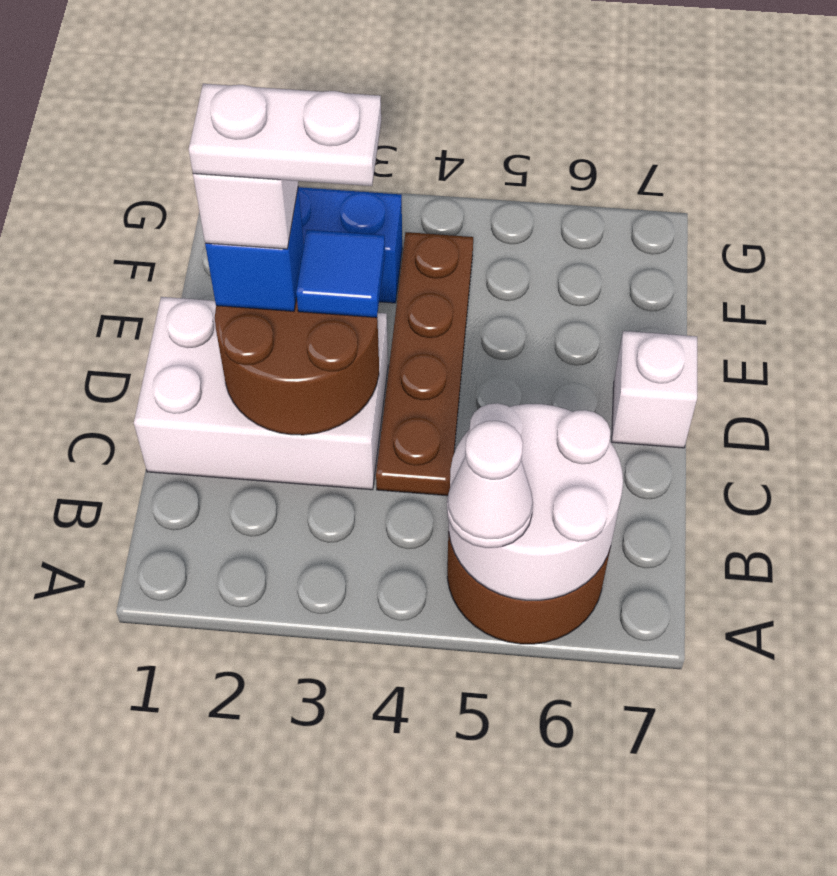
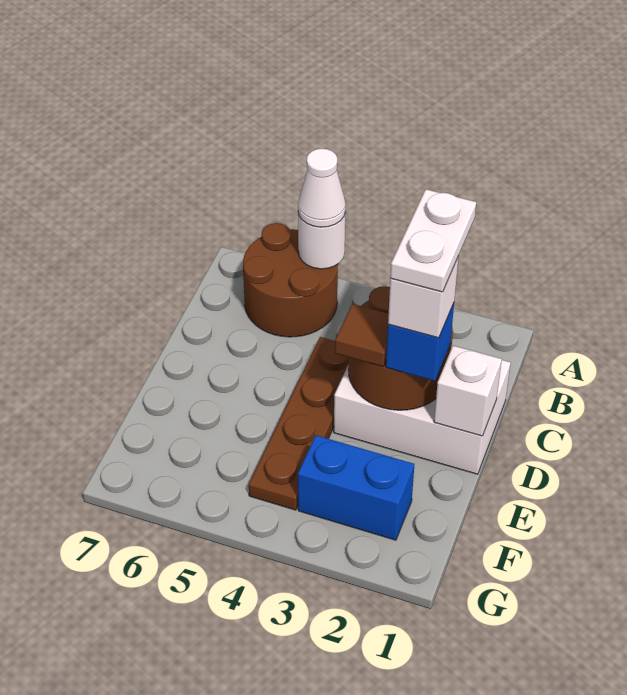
white round brick A5:B6 level 2 -> white round brick A5 level 2
white plate D2:D3 level 5 -> white plate C2:D2 level 5
blue tile D3 level 3 -> brown tile D3 level 3
white brick D7 level 1 -> white brick D1 level 2

